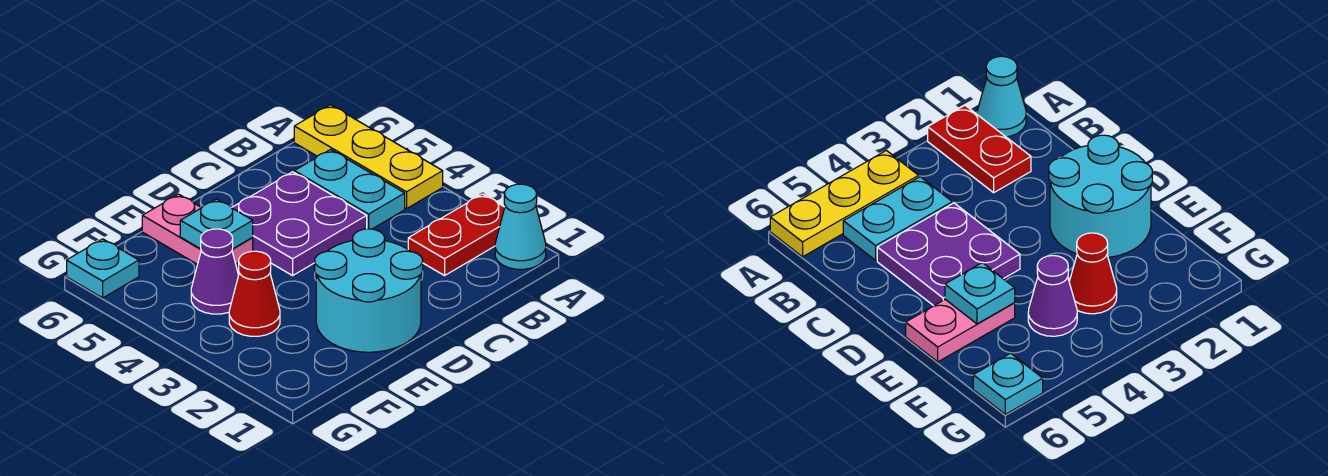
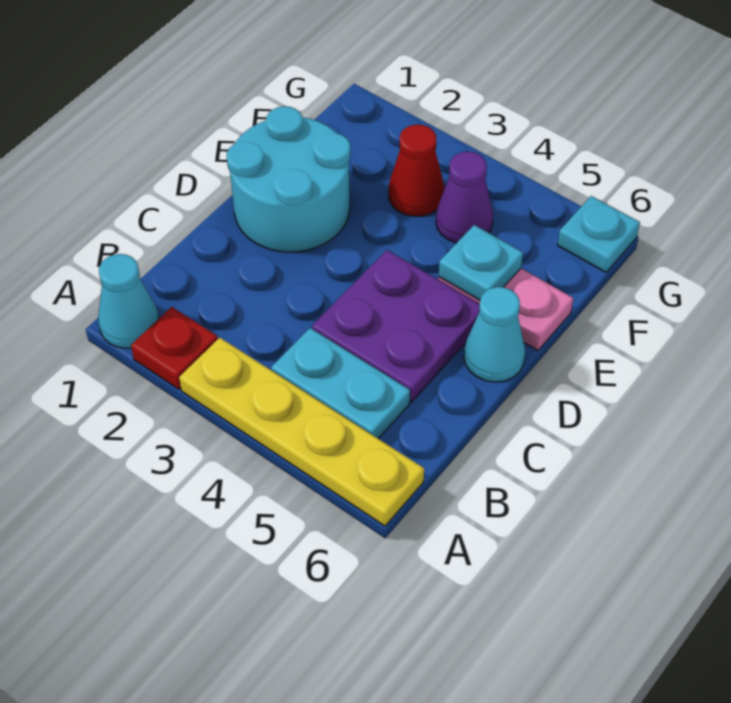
red plate A2:B2 level 1 -> red plate A2 level 1
yellow plate A4:A6 level 1 -> yellow plate A3:A6 level 1
none -> cyan cone D6 level 1

